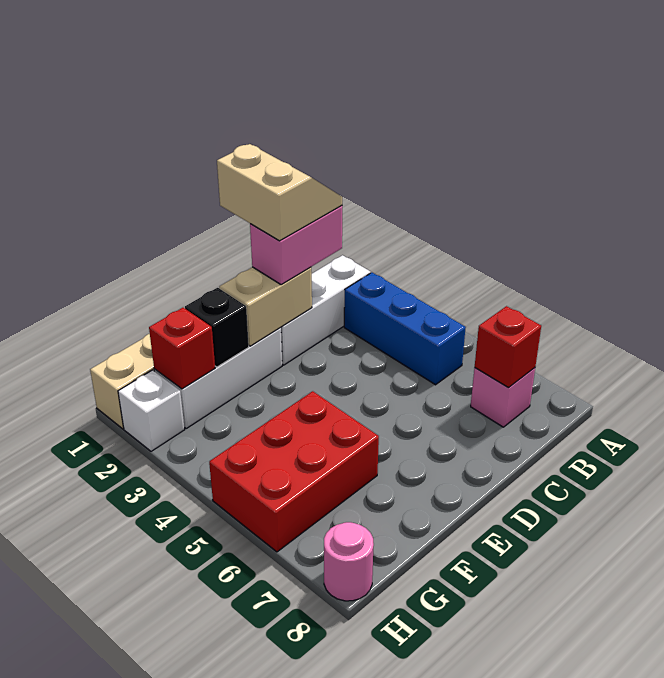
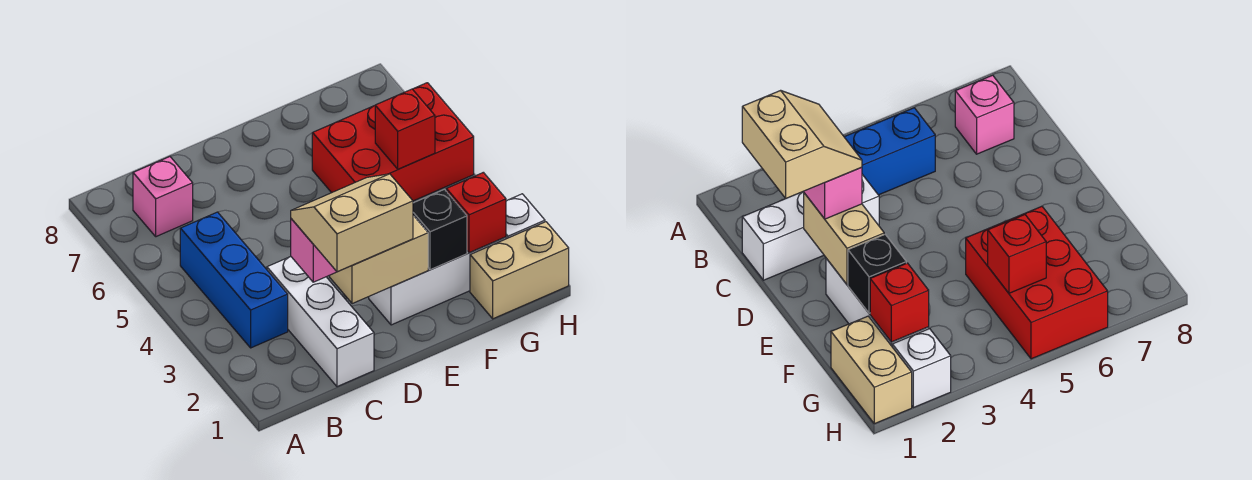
white brick B2:D2 level 1 -> white brick C1:C3 level 1
red brick B7 level 2 -> red brick G5 level 2
tan slope C1:D2 level 4 top D -> tan slope C1:D2 level 4 top 1
pink round brick H8 level 1 -> none

